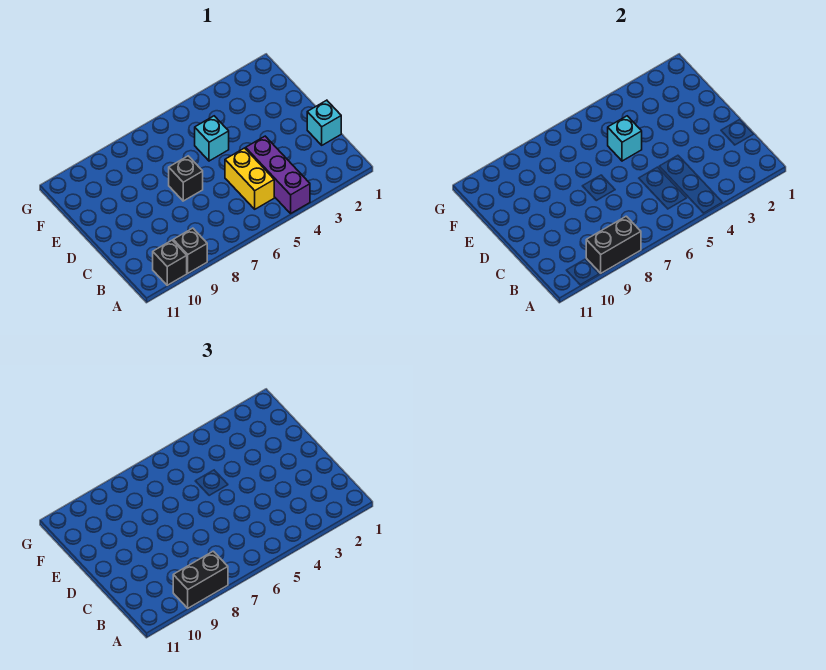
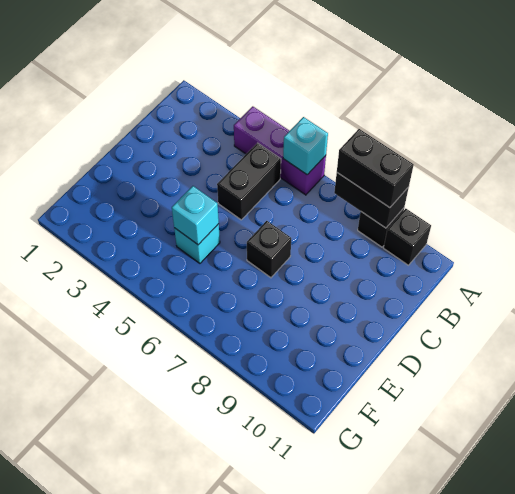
purple brick A4:C4 level 1 -> purple brick A4:A6 level 1
yellow brick B5:C5 level 1 -> black brick B5:C5 level 1
cyan brick C1 level 1 -> cyan brick A6 level 2

